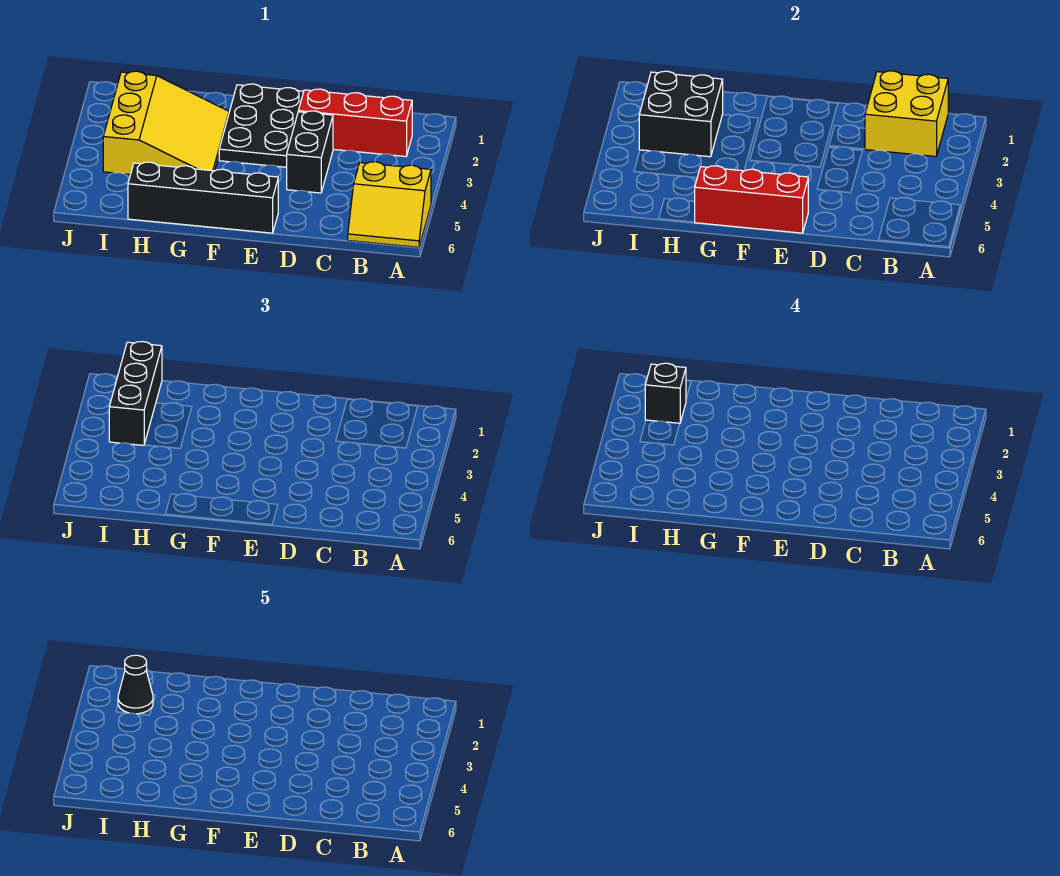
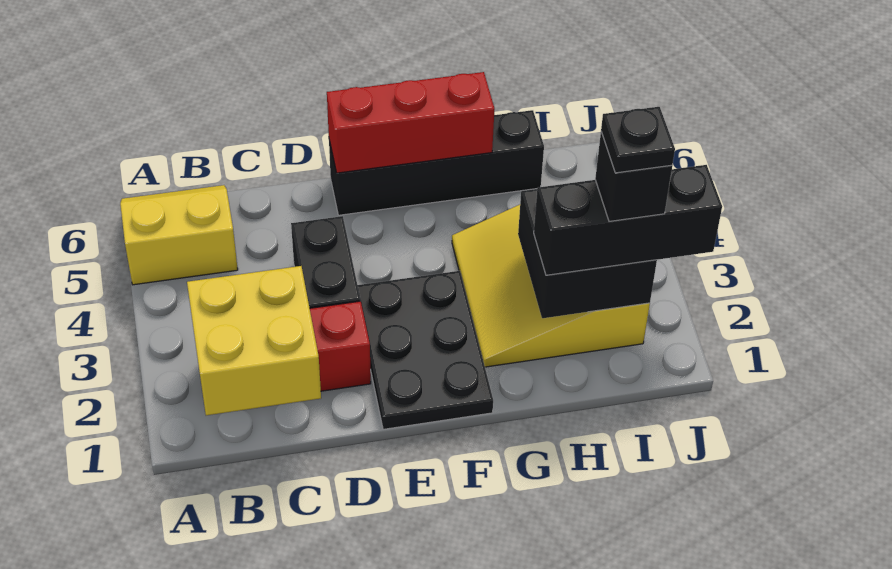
black brick I1:I3 level 3 -> black brick H2:J2 level 3
black cone I2 level 5 -> black plate I2 level 5

